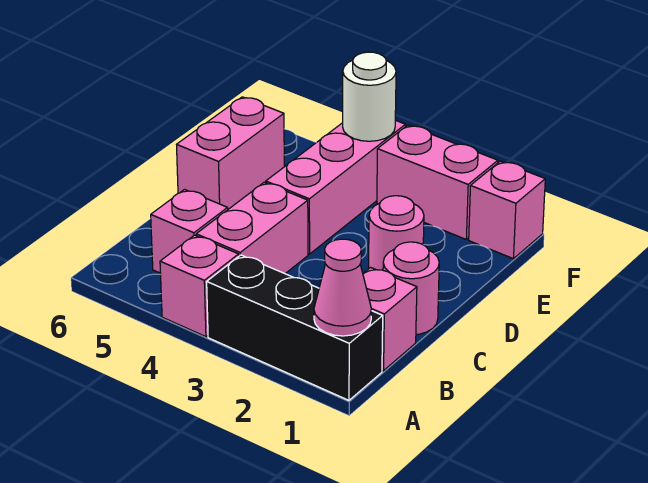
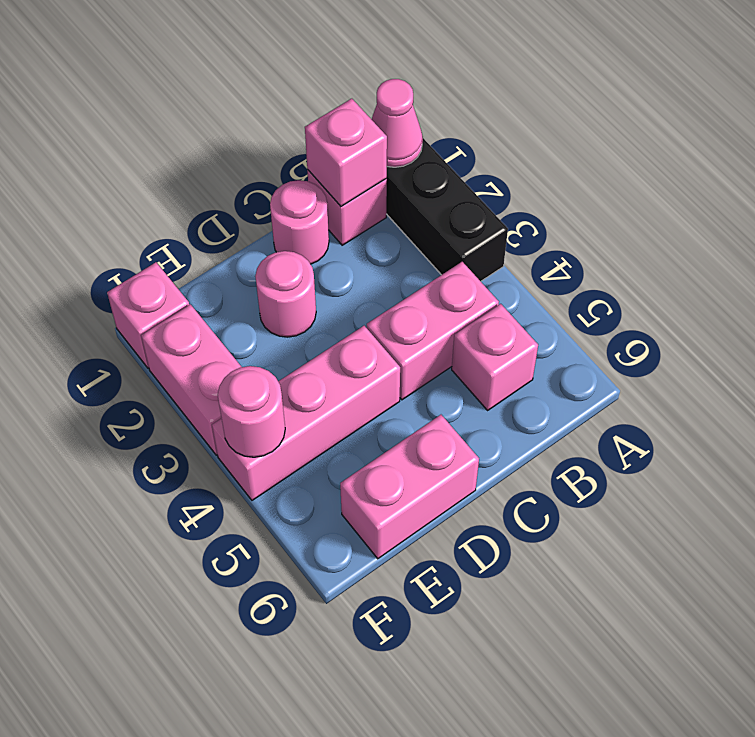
pink brick A4 level 1 -> pink brick B1 level 2
white round brick F4 level 2 -> pink round brick F4 level 2

